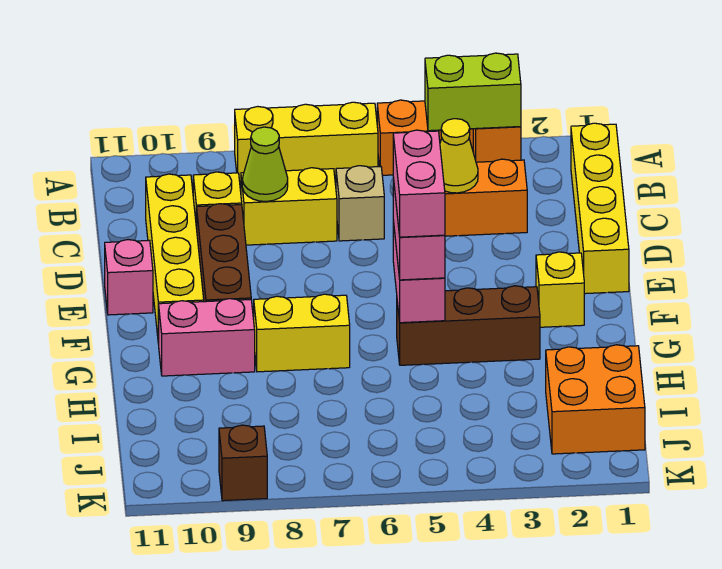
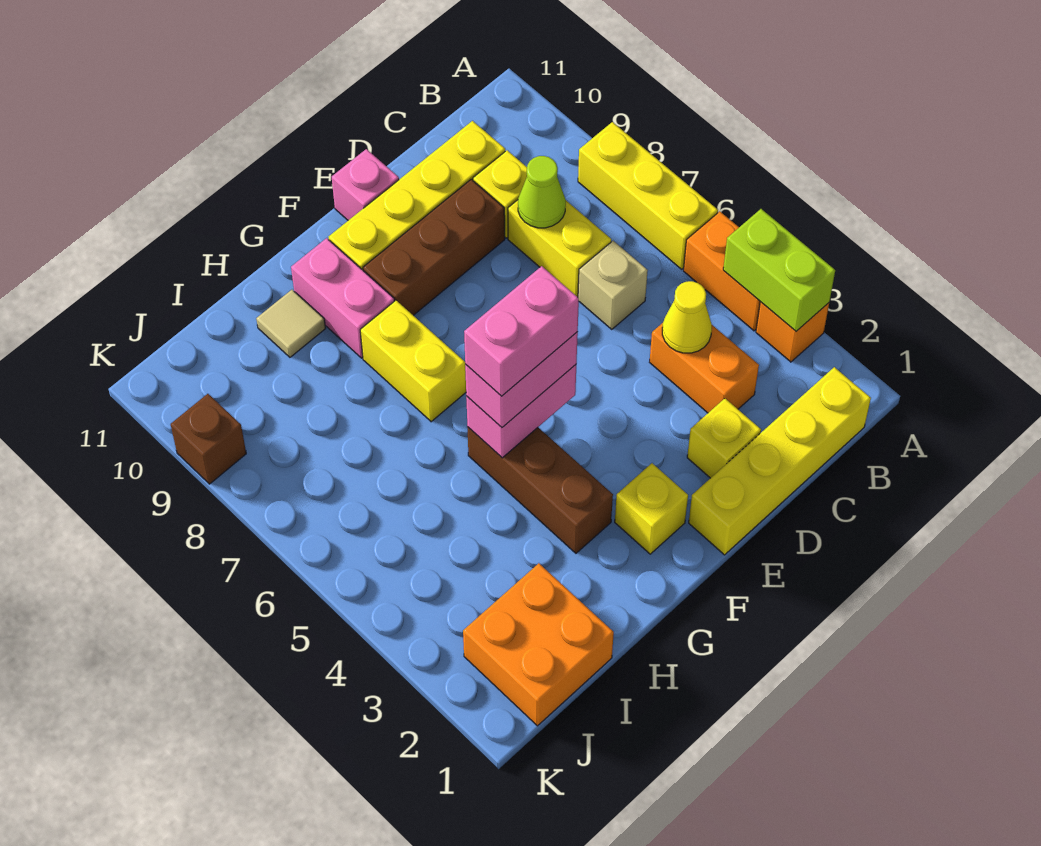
none -> yellow brick D2 level 1
none -> tan tile H10 level 1

